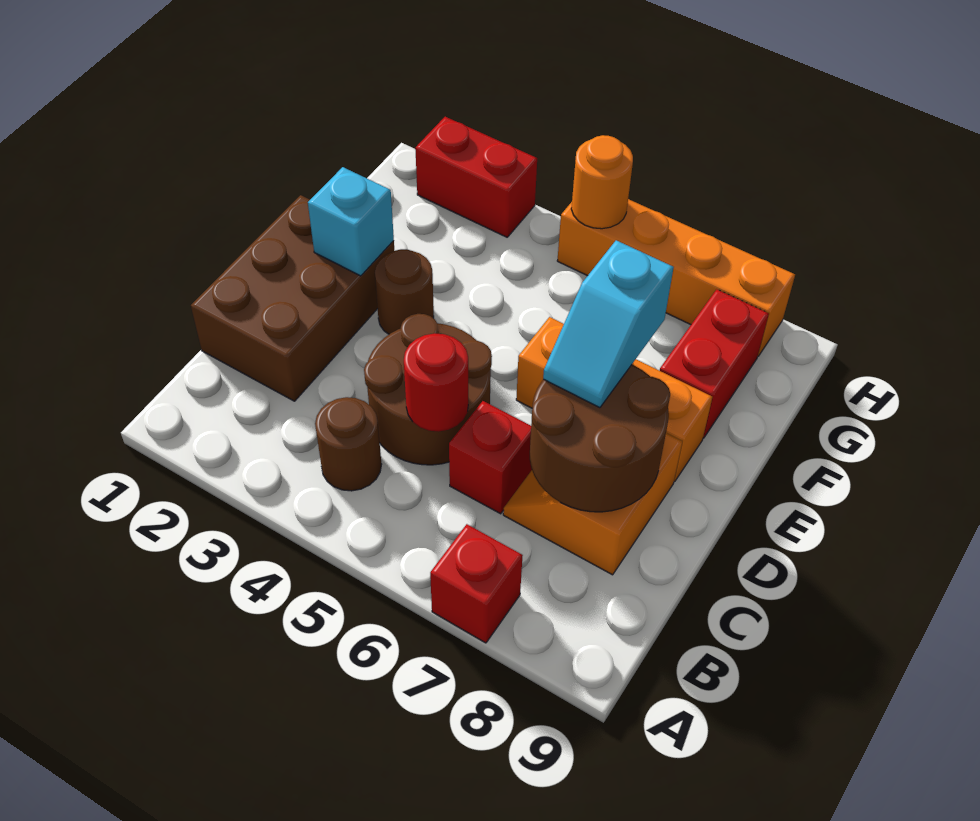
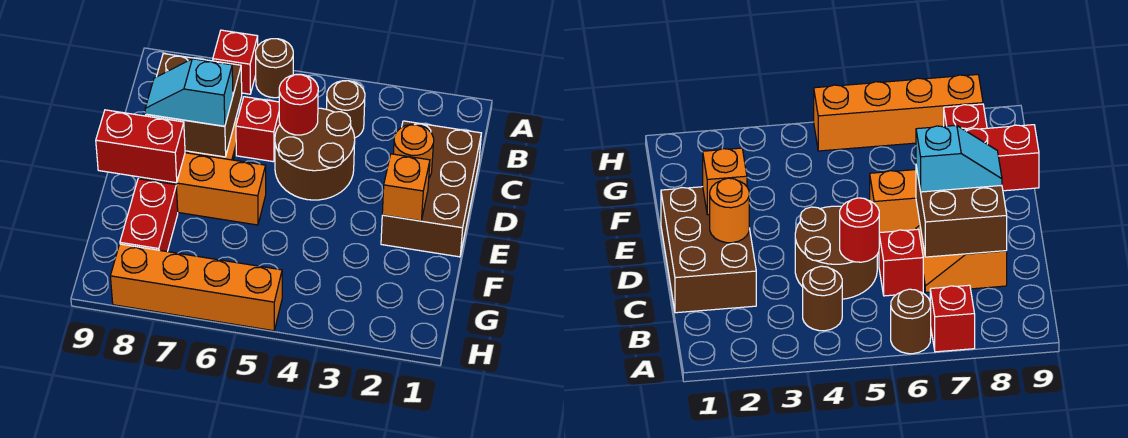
brown round brick C7:D8 level 2 -> brown brick C7:D8 level 2
cyan slope D7:E7 level 3 top E -> cyan slope D7:D8 level 3 top 7
cyan brick E2 level 2 -> orange brick E2 level 2
brown round brick E3 level 1 -> brown round brick A6 level 1
red brick H2:H3 level 1 -> red brick E8:E9 level 2
orange round brick H5 level 2 -> orange round brick D2 level 2

